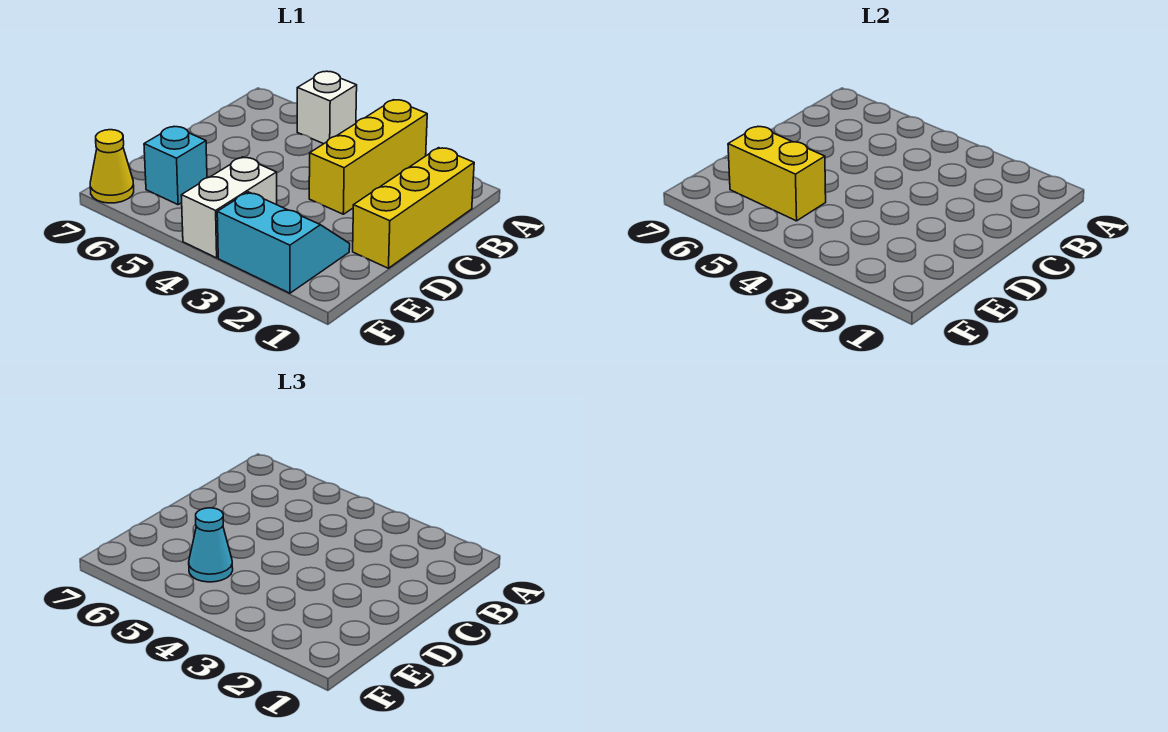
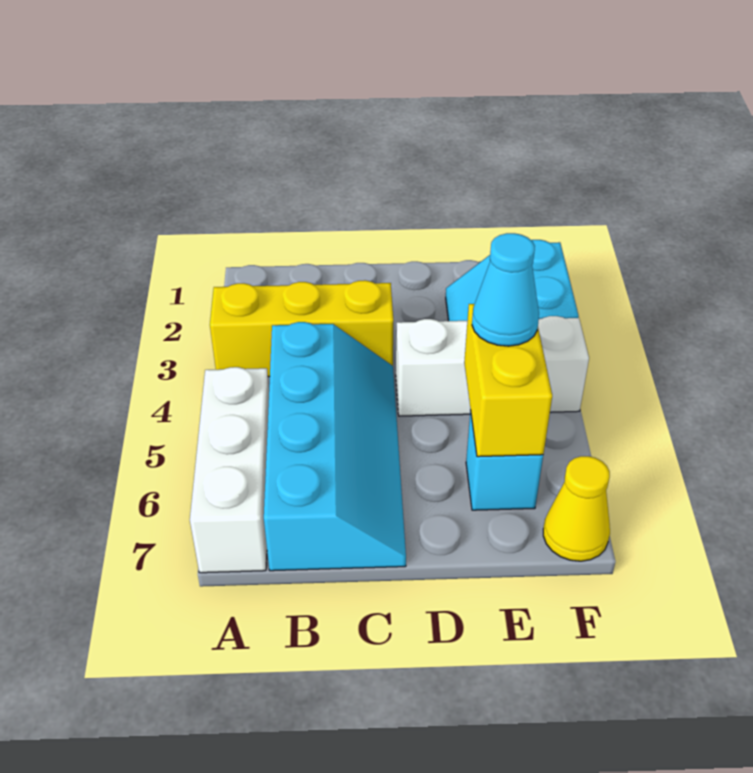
white brick A5 level 1 -> white brick A5:A7 level 1
yellow brick B1:D1 level 1 -> none
none -> cyan slope B4:C7 level 1 top B
white brick E4:F4 level 1 -> white brick D4:F4 level 1

